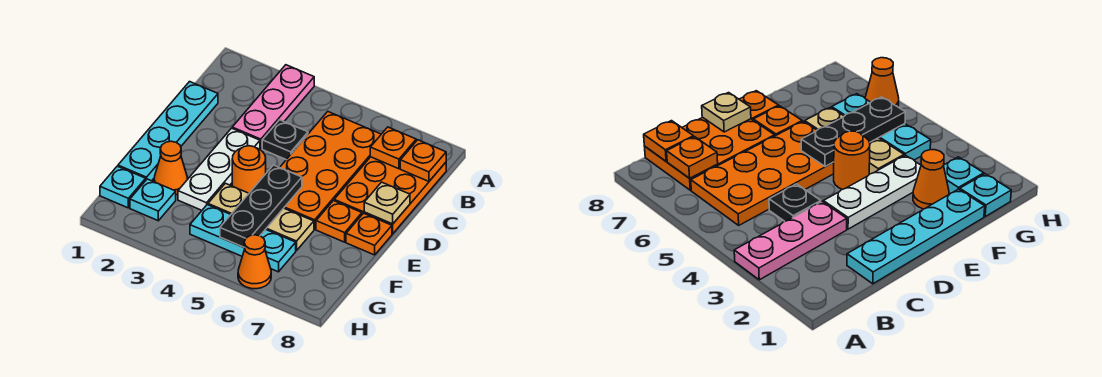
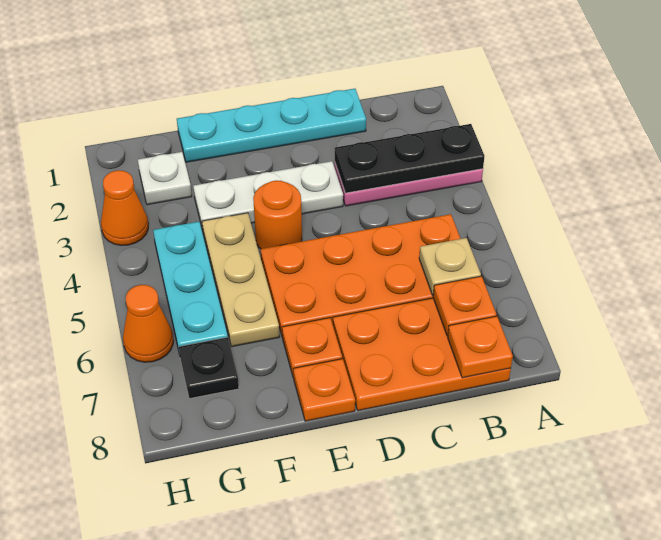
black plate C4 level 1 -> black plate G7 level 1
tan plate D8 level 2 -> tan plate B6 level 2
black plate E5:G5 level 2 -> black plate A3:C3 level 2
orange cone F2 level 1 -> orange cone H3 level 1
cyan plate G1 level 1 -> none
cyan plate G2 level 1 -> white plate G2 level 1

